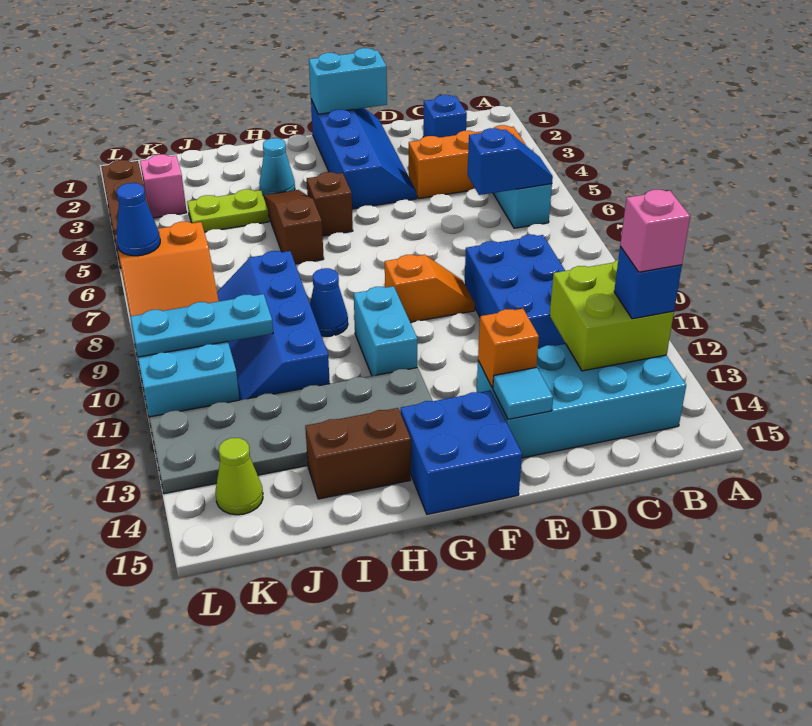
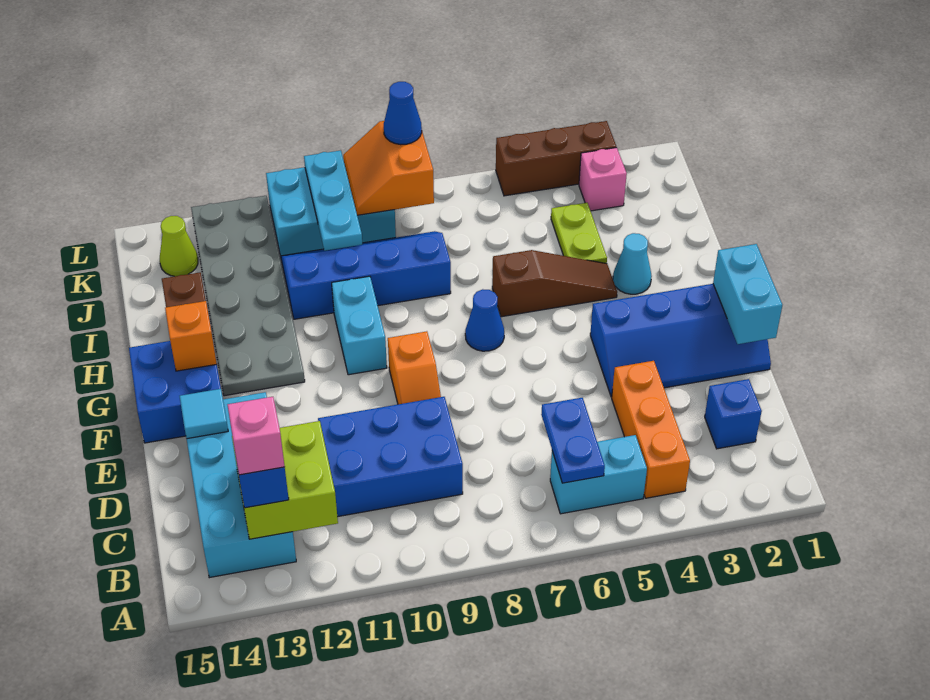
blue slope B6:C6 level 2 top C -> blue plate B6:C6 level 2
orange brick E13 level 2 -> orange brick G14 level 2
brown brick G5 level 1 -> none
cyan brick G10:G11 level 1 -> cyan brick G10:H10 level 1
blue cone H9 level 1 -> blue cone G7 level 1

